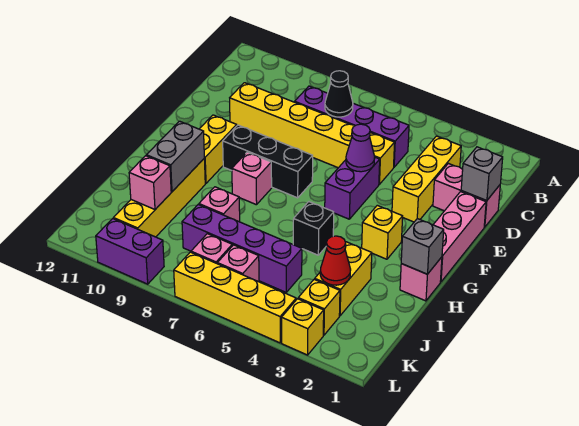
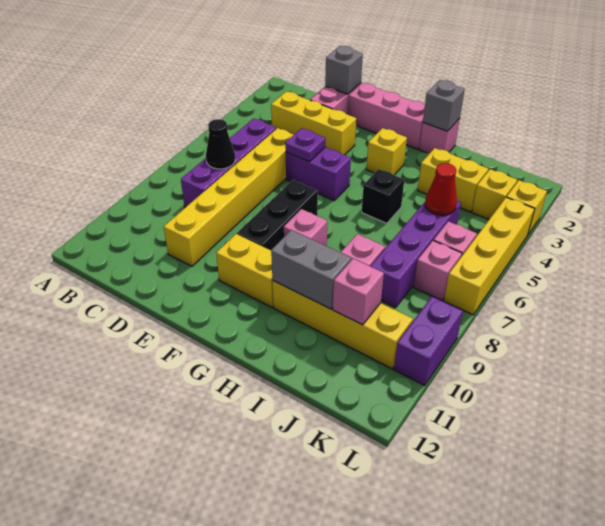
purple cone E5 level 2 -> purple plate E5 level 2
red cone J3 level 2 -> red cone J5 level 2

